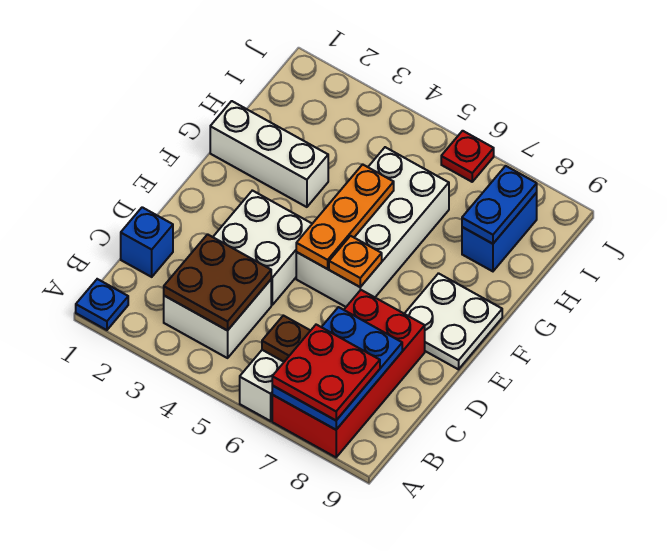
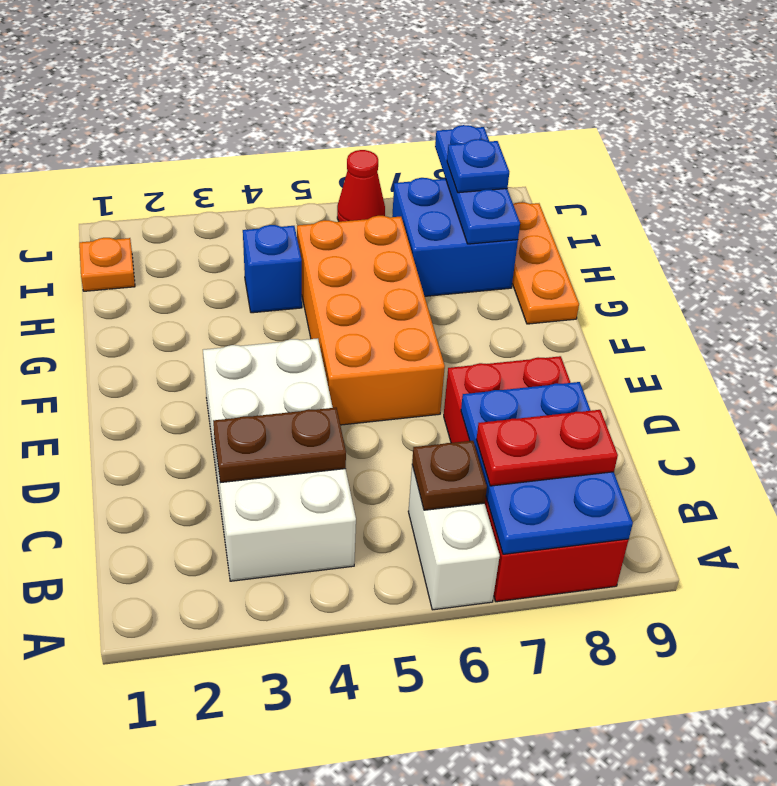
blue plate A1 level 1 -> blue plate I8 level 3
red plate A7:B8 level 3 -> red plate B7:B8 level 3
brown plate B3:C4 level 2 -> brown plate C3:C4 level 2
blue brick C1 level 1 -> blue brick H4 level 1
white brick E5:H6 level 1 -> orange brick E5:H6 level 1
orange plate E5:G5 level 2 -> orange plate G9:I9 level 1
orange plate E6 level 2 -> orange plate I1 level 1
white plate E8:F9 level 1 -> none
white brick G1:G3 level 1 -> none
blue brick H8:I8 level 1 -> blue brick H7:I8 level 1
blue plate H8:I8 level 2 -> blue plate H8:J8 level 2
red plate J6 level 1 -> red cone J6 level 1

